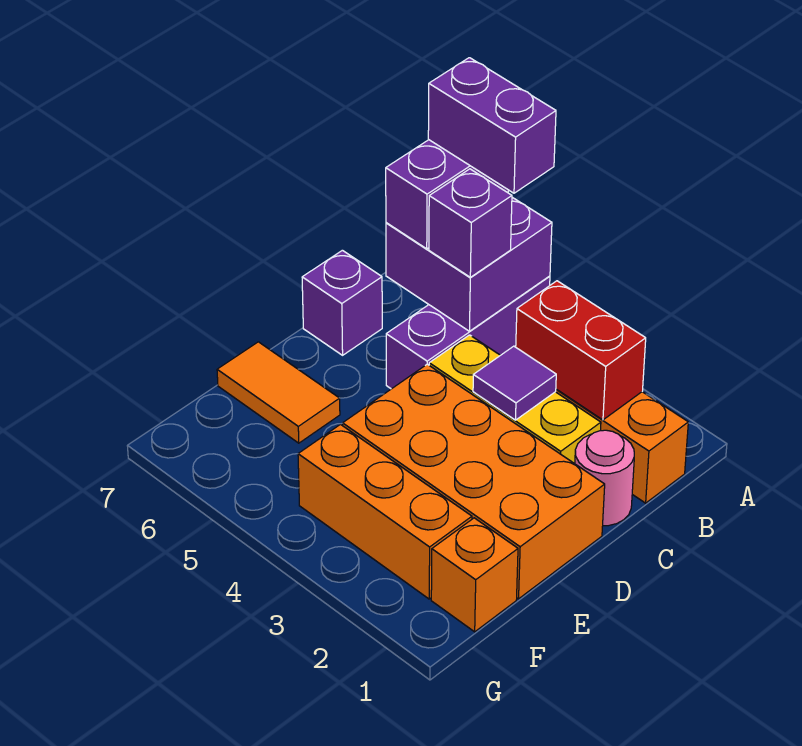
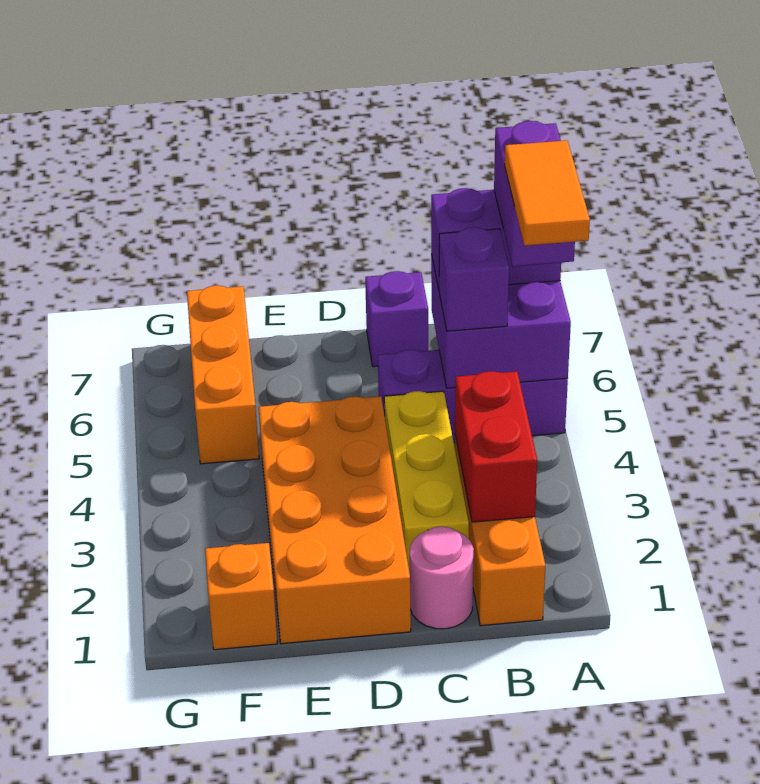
purple tile C3 level 2 -> none
orange tile E6:E7 level 1 -> orange tile A4:A5 level 5
orange brick F2:F4 level 1 -> orange brick F5:F7 level 1

